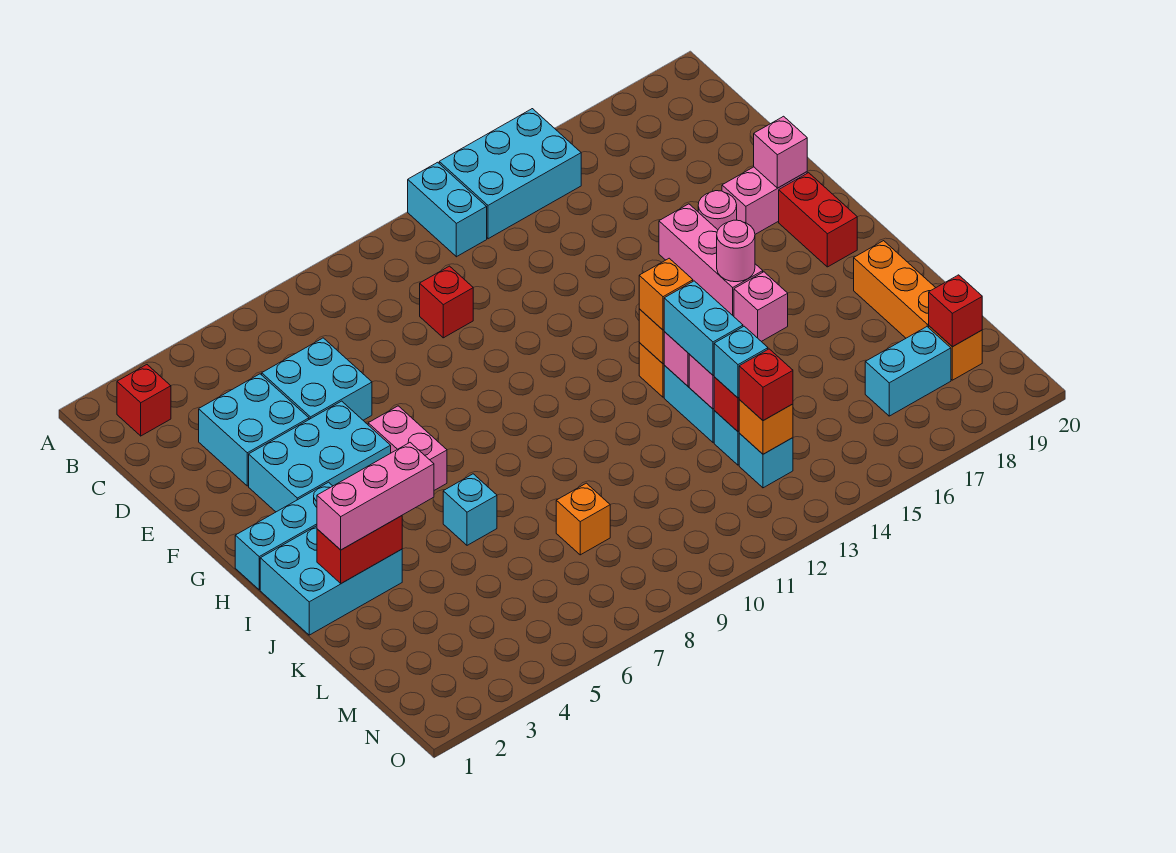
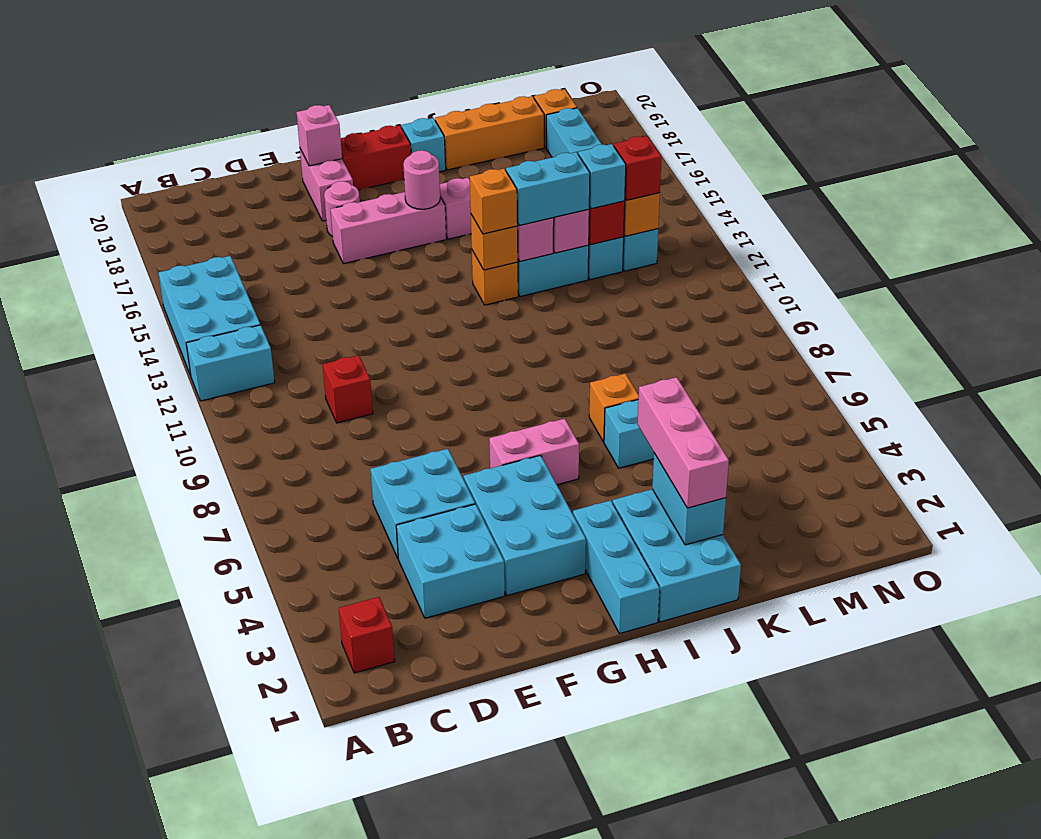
none -> cyan brick I19 level 1
red brick J2:J3 level 2 -> cyan brick J2:J3 level 2
orange brick L8 level 1 -> orange brick J7 level 1
red brick M19 level 2 -> none

